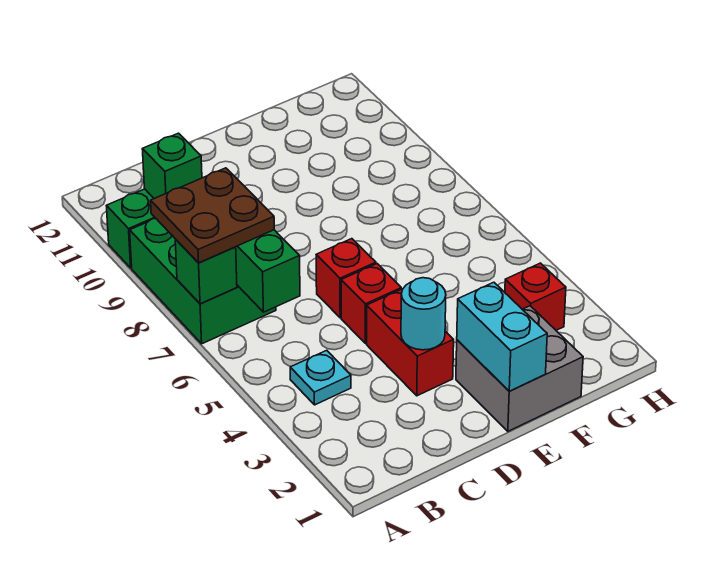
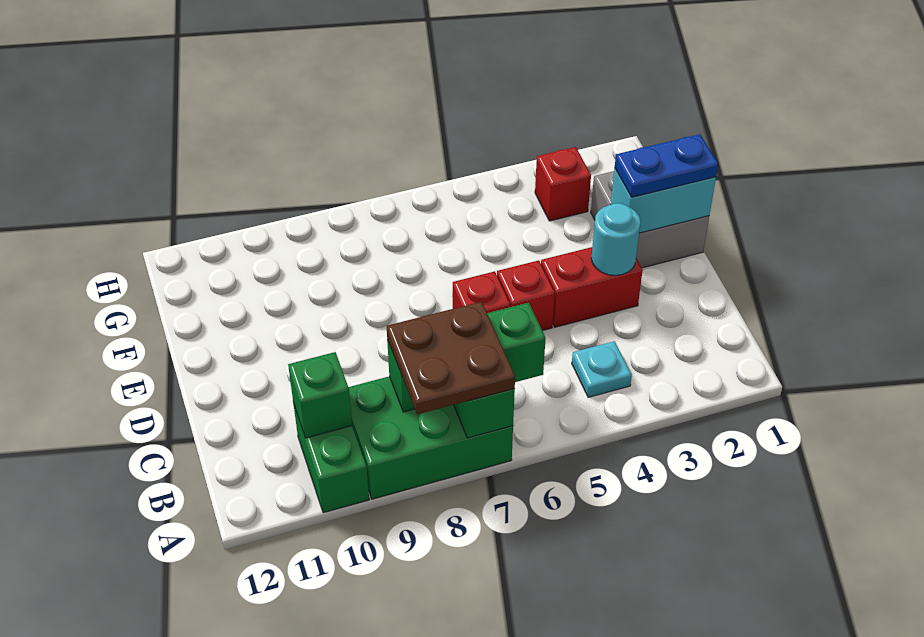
none -> blue plate E1:E2 level 3

